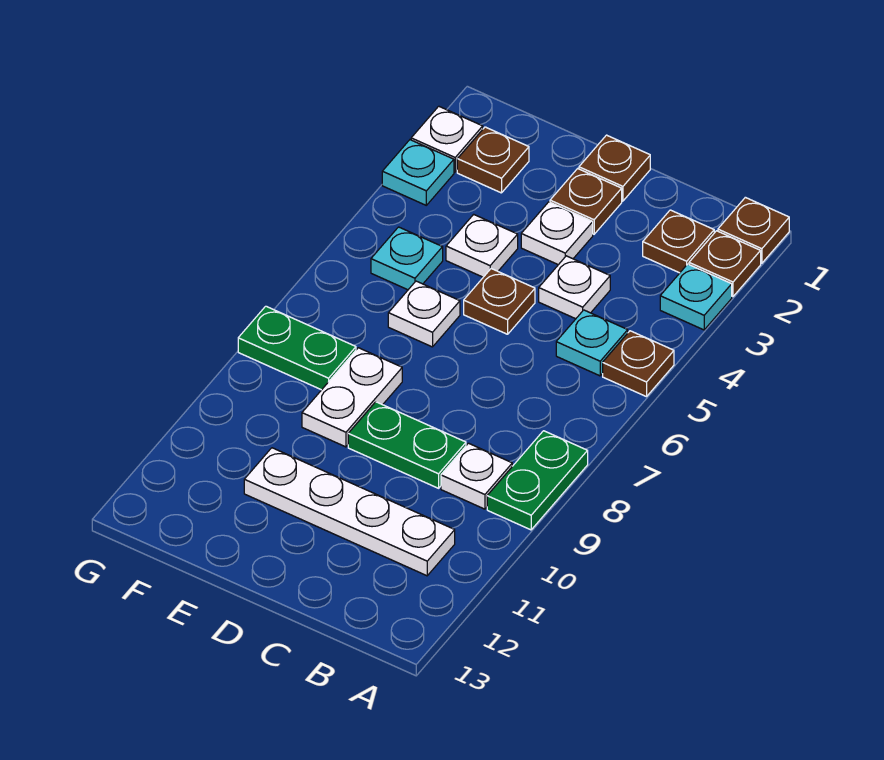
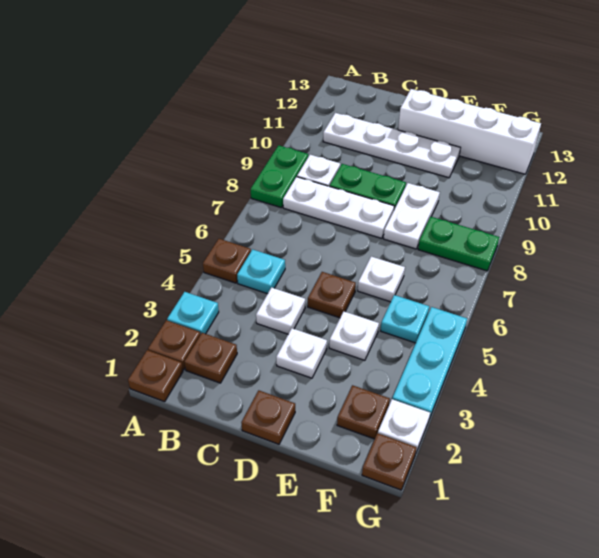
none -> white plate B8:D8 level 1
brown plate D2 level 1 -> brown plate G1 level 1
none -> white brick D12:G12 level 1
cyan plate G3 level 1 -> cyan plate G3:G5 level 1

